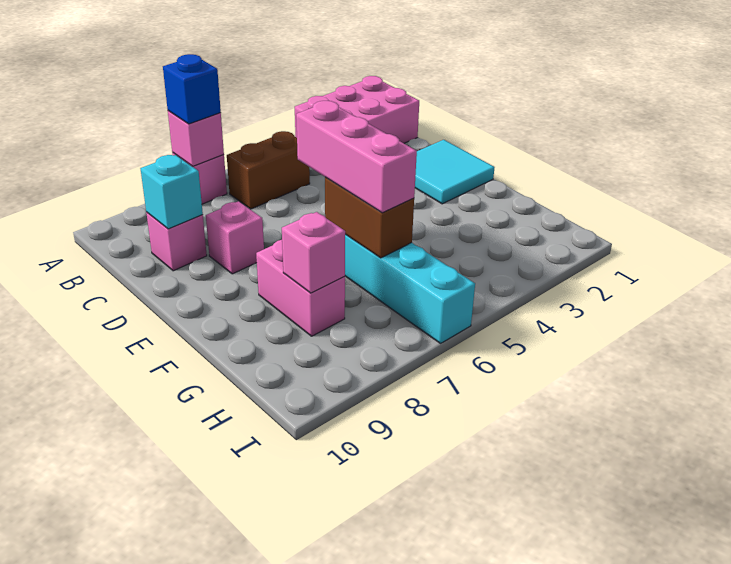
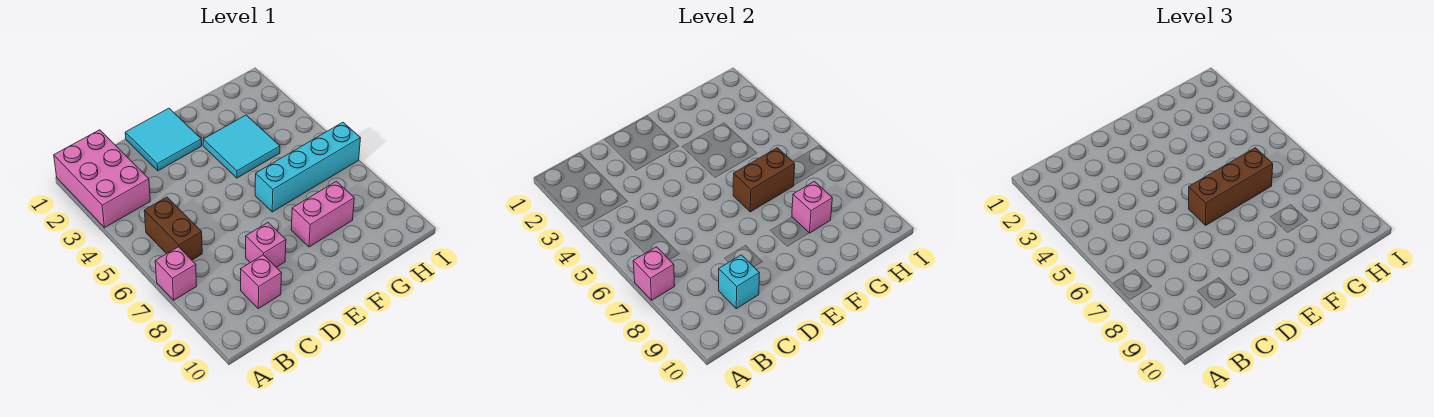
blue brick A7 level 3 -> none
pink brick E6:G6 level 3 -> brown brick E6:G6 level 3
none -> cyan tile F3:G4 level 1

